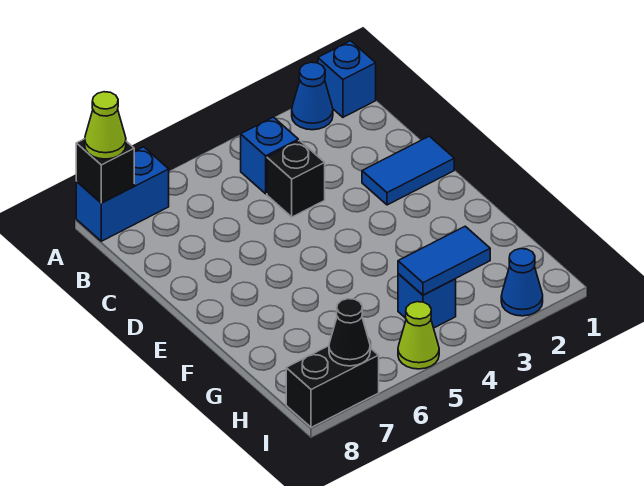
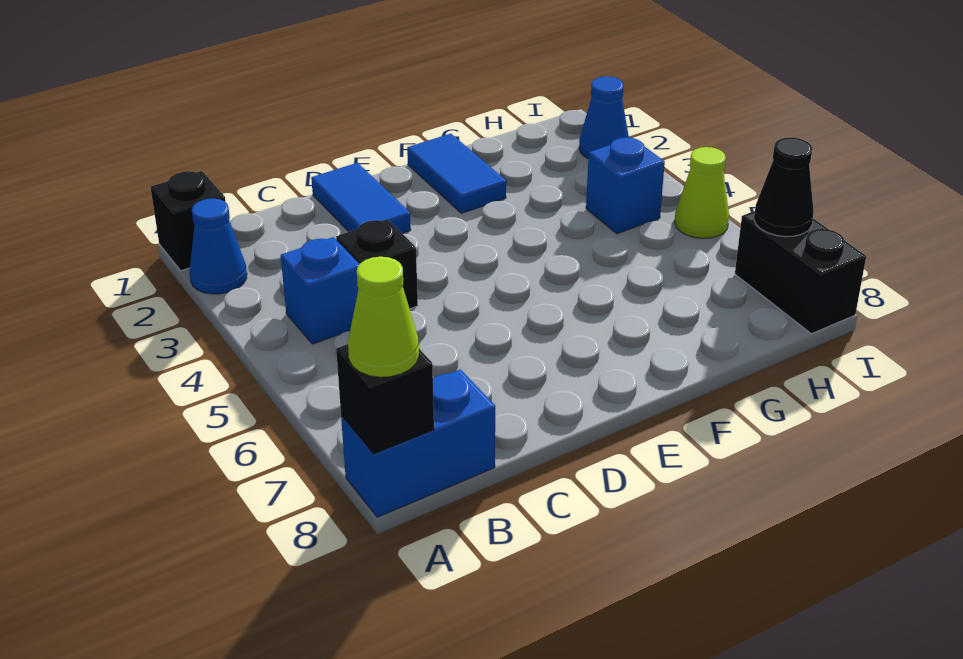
blue brick A1 level 1 -> black brick A1 level 1
blue brick A7:A8 level 1 -> blue brick A8:B8 level 1
blue tile H3:H4 level 2 -> blue tile F1:F2 level 1

